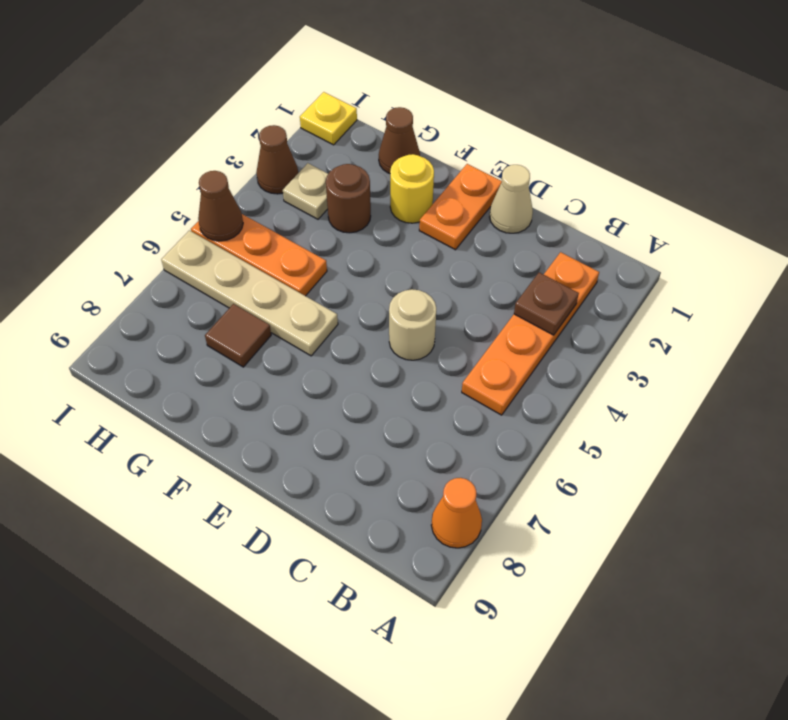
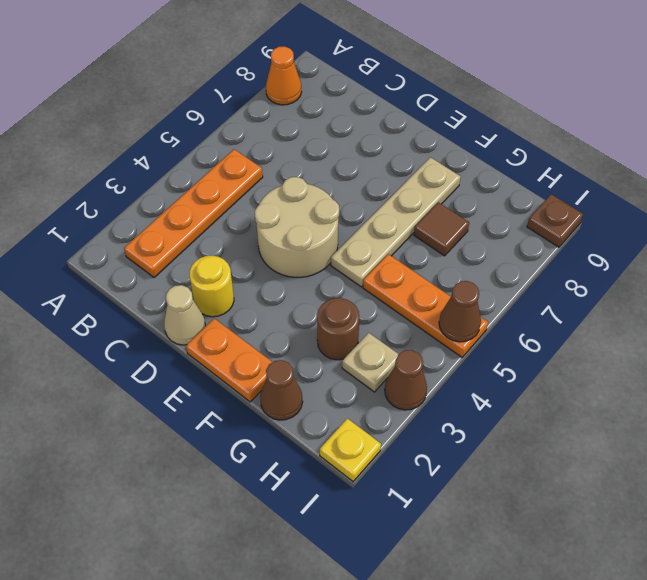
brown plate B3 level 2 -> brown plate I9 level 1
tan round brick D5 level 1 -> tan round brick D4:E5 level 1
orange plate E1:E2 level 1 -> orange plate E1:F1 level 1
yellow round brick F2 level 1 -> yellow round brick D2 level 1
tan plate F6:I6 level 1 -> tan plate F5:F8 level 1

